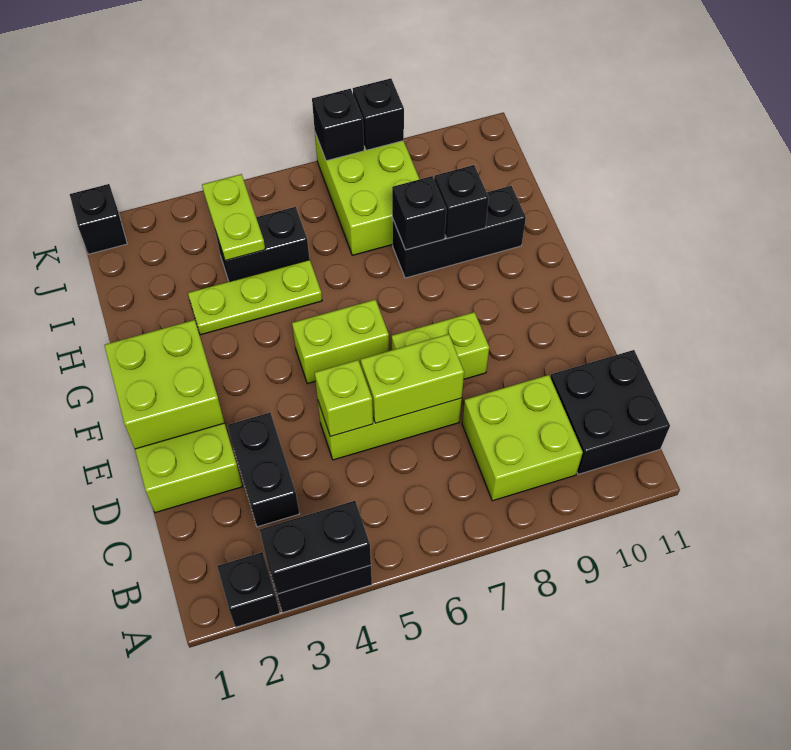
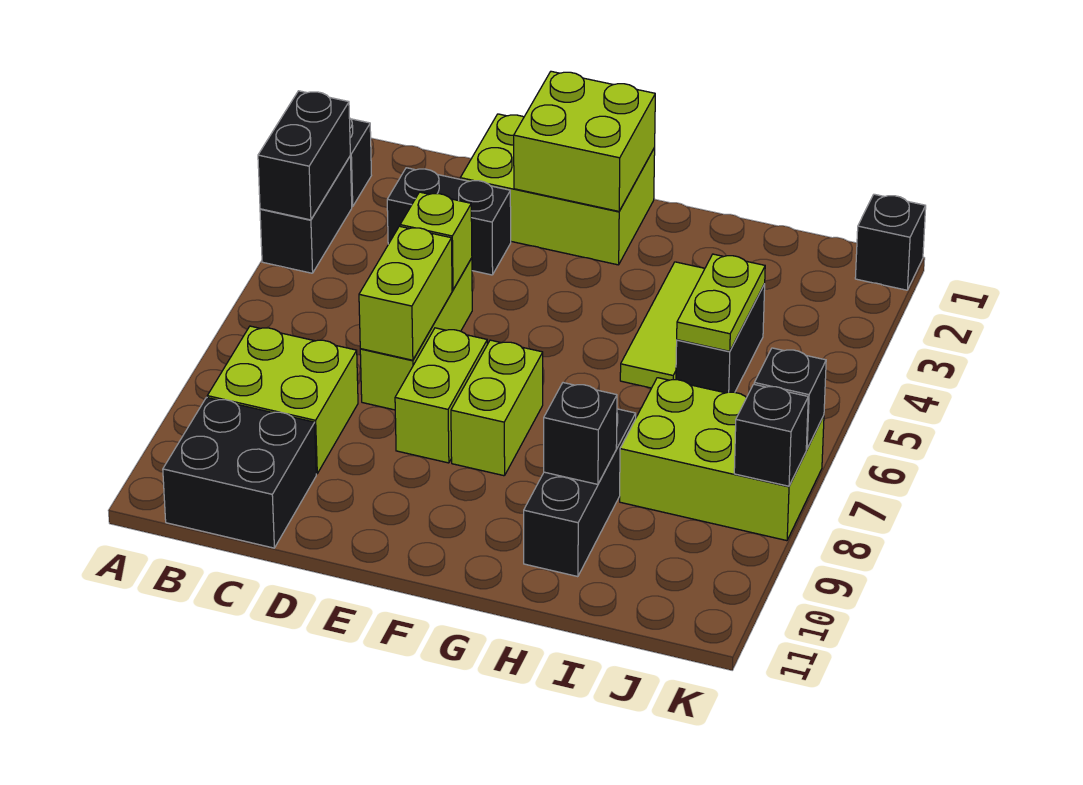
lime brick F5:F6 level 1 -> lime brick F7:F8 level 1
lime plate H3:H5 level 1 -> lime tile H3:H5 level 1
black brick H8 level 2 -> none
lime plate I4:J4 level 2 -> lime plate I4:I5 level 2

